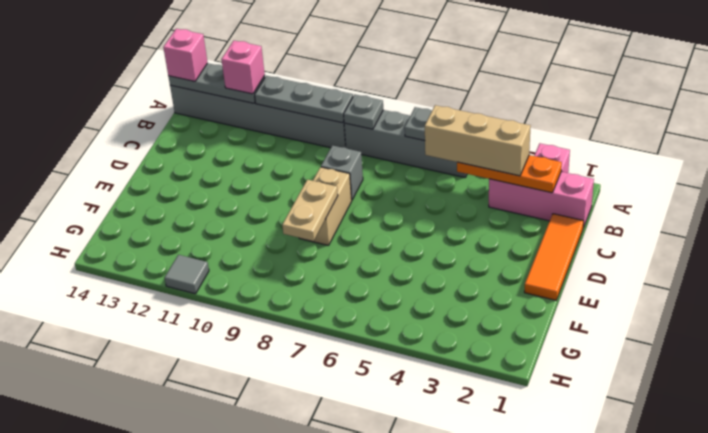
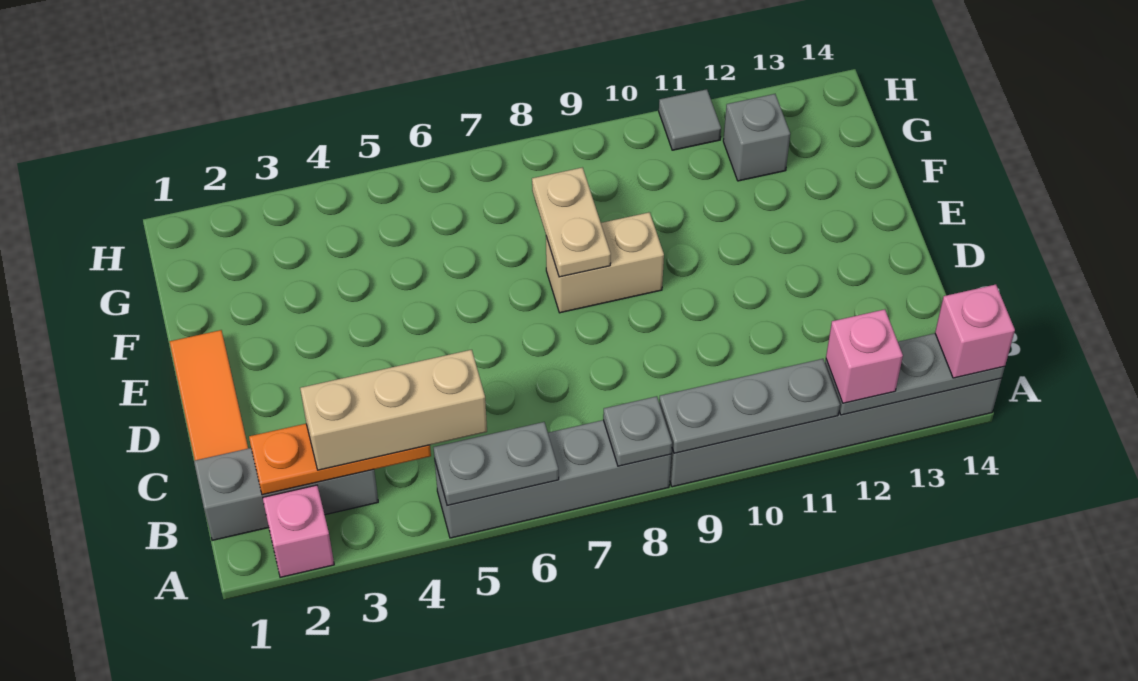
pink brick B1:B3 level 1 -> grey brick B1:B3 level 1
grey brick C8 level 1 -> grey brick G12 level 1
tan brick D8:E8 level 1 -> tan brick E8:E9 level 1

